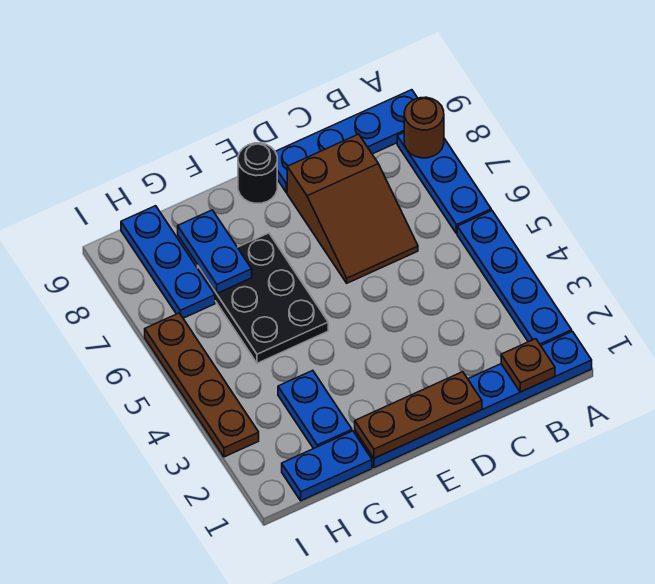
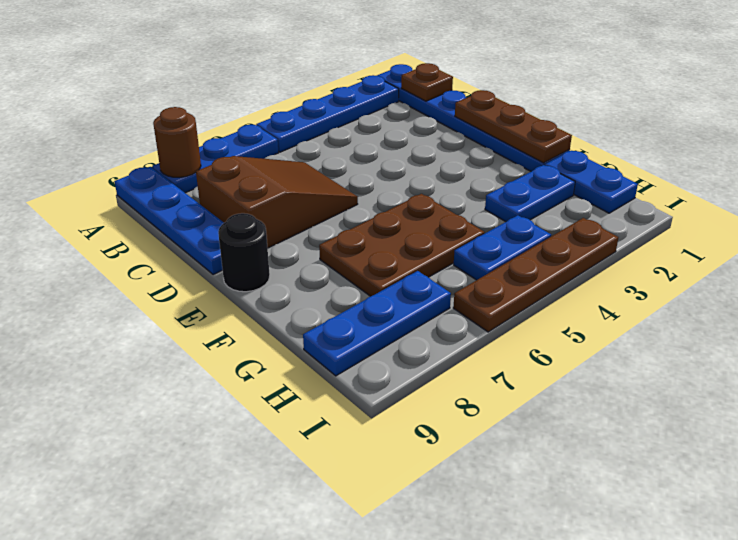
black plate F5:G7 level 1 -> brown plate F5:G7 level 1
blue plate G7:G8 level 2 -> blue plate H4:H5 level 1

